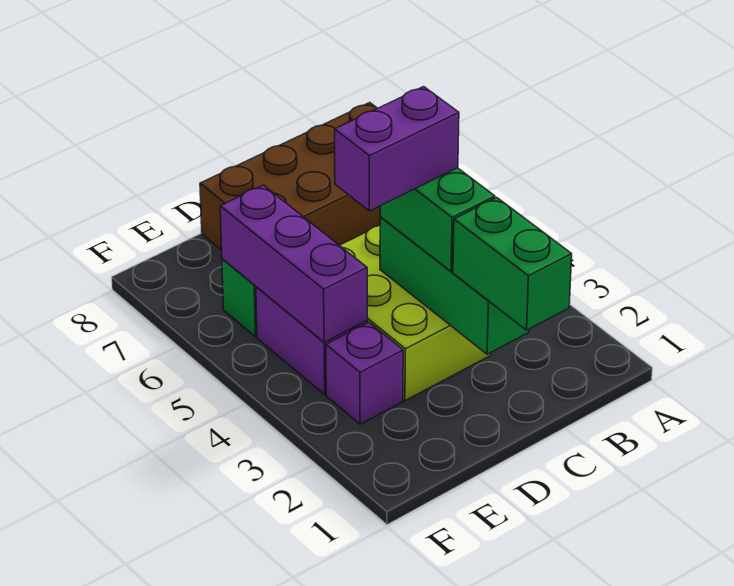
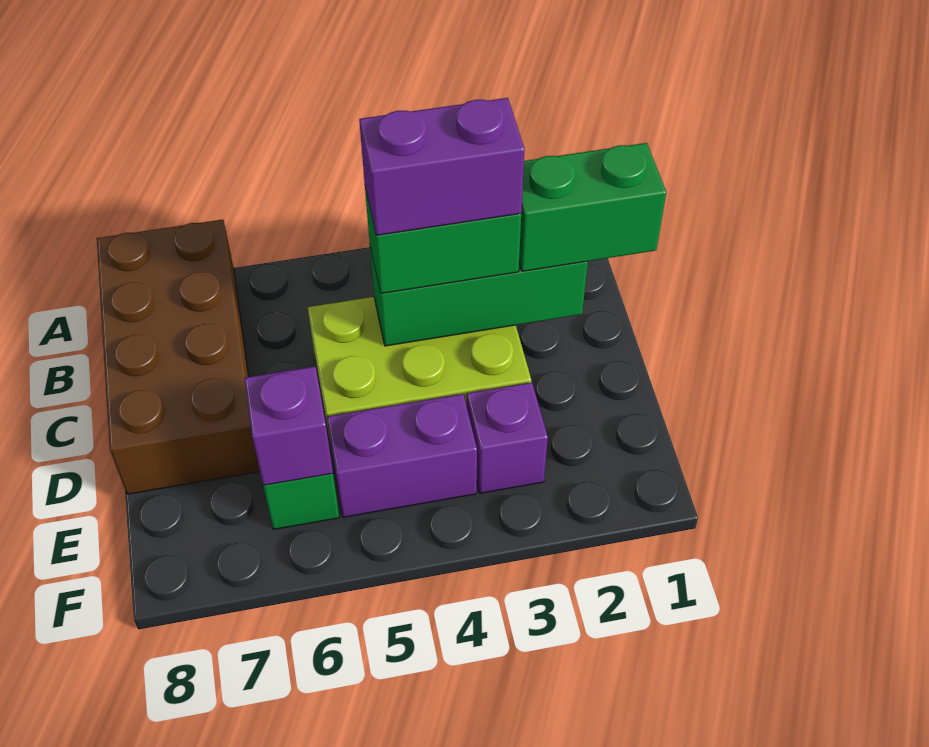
purple brick C4:D4 level 4 -> purple brick C3:C4 level 4
purple brick E4:E6 level 2 -> purple brick E6 level 2

